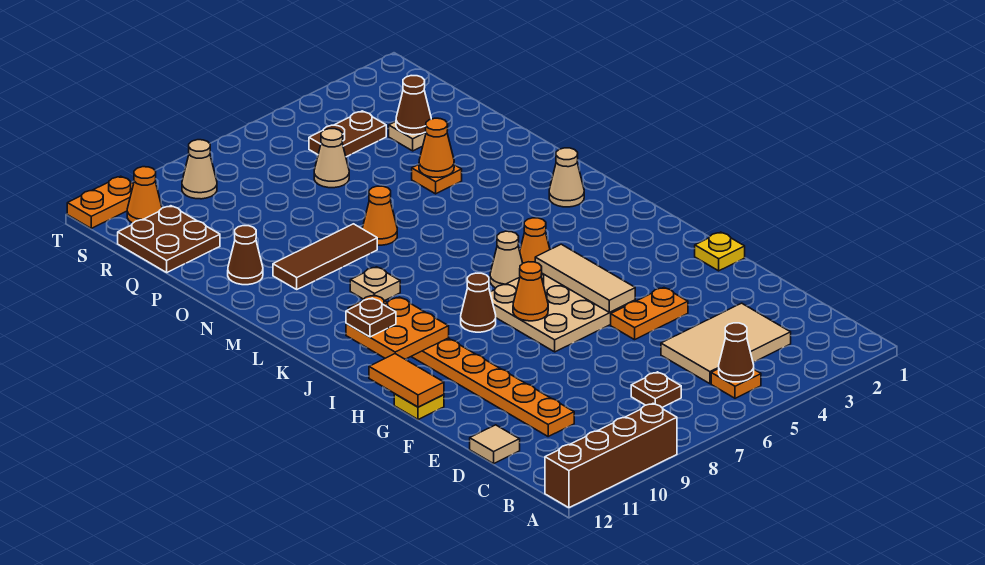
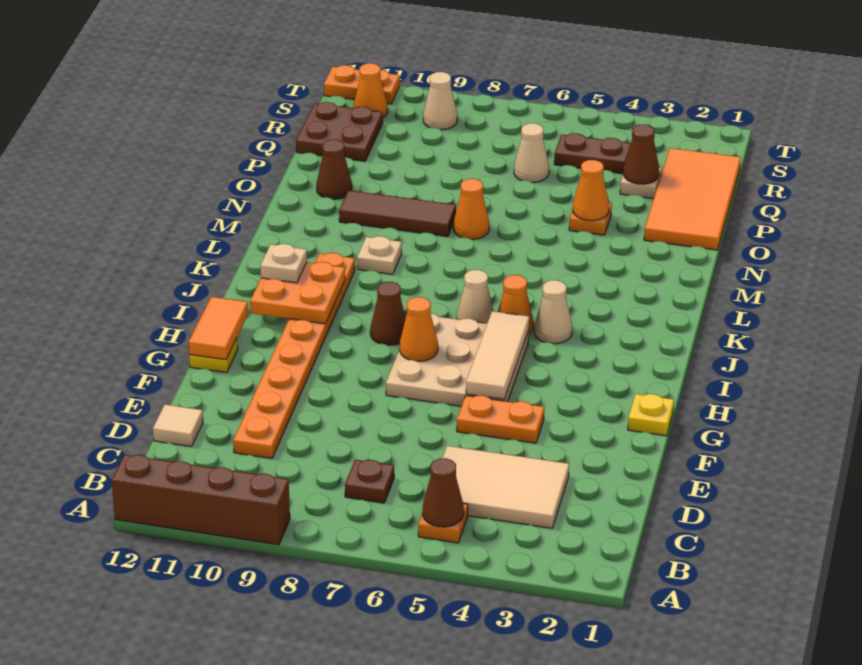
brown plate J11 level 3 -> tan plate J11 level 3
tan cone L2 level 1 -> tan cone J4 level 1
none -> orange tile O1:R2 level 1

